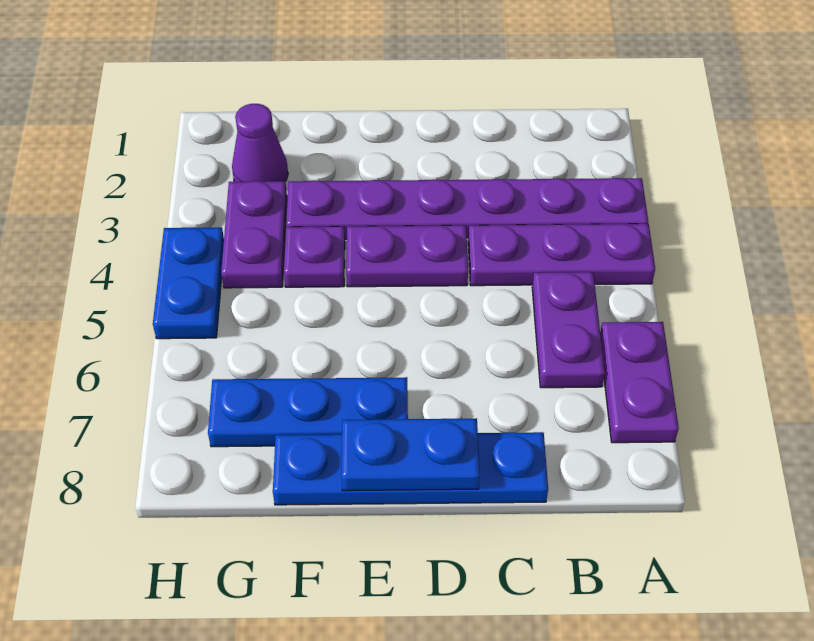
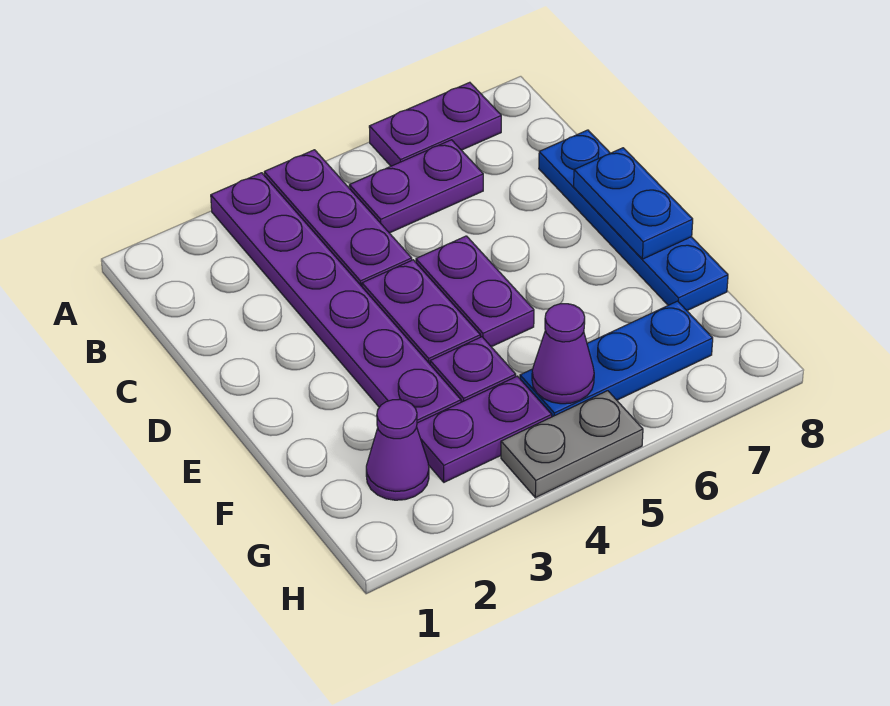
none -> purple plate D5:E5 level 1
blue plate E7:G7 level 1 -> blue plate G5:G7 level 1
none -> purple cone G5 level 2
blue plate H4:H5 level 1 -> grey plate H4:H5 level 1

